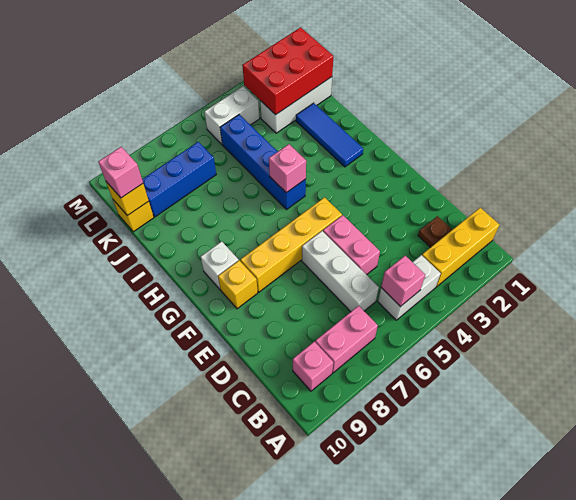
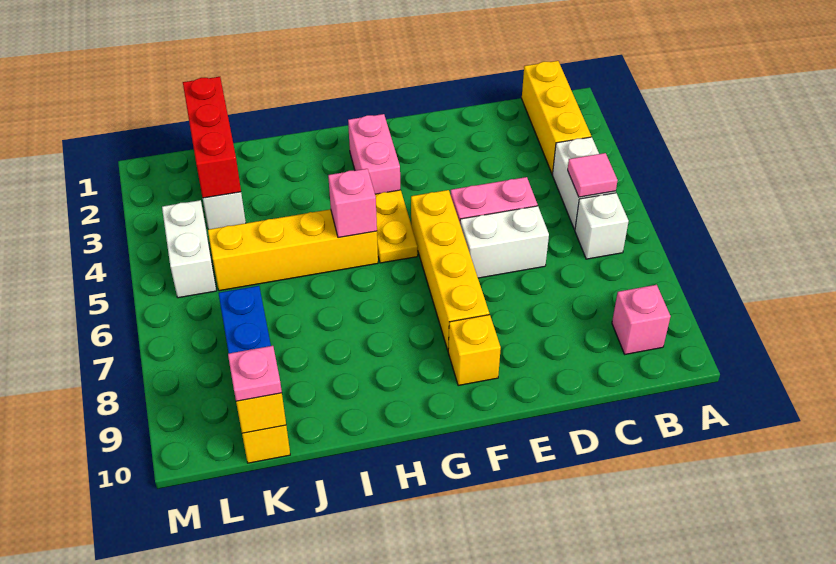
pink brick B5 level 2 -> pink tile B5 level 2
pink brick B7:B8 level 1 -> pink brick G2:G3 level 1
brown plate C2 level 1 -> none
white brick C6:E6 level 1 -> white brick D6:E6 level 1
none -> yellow plate G4:G5 level 1
white brick G9 level 1 -> white brick B6 level 1
blue tile H2:J2 level 1 -> none
blue brick H5:K5 level 1 -> yellow brick H5:K5 level 1
red brick K1:L3 level 2 -> red brick K1:K3 level 2
pink brick K10 level 3 -> pink plate K10 level 3

